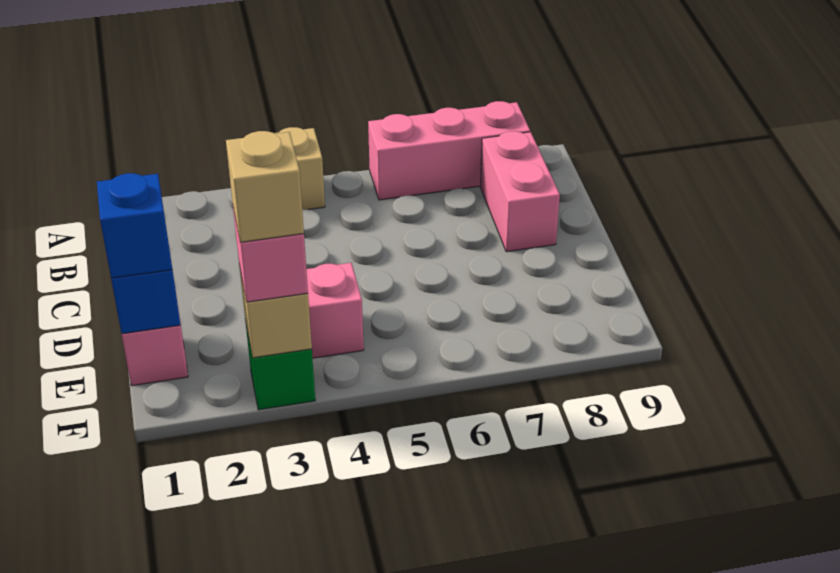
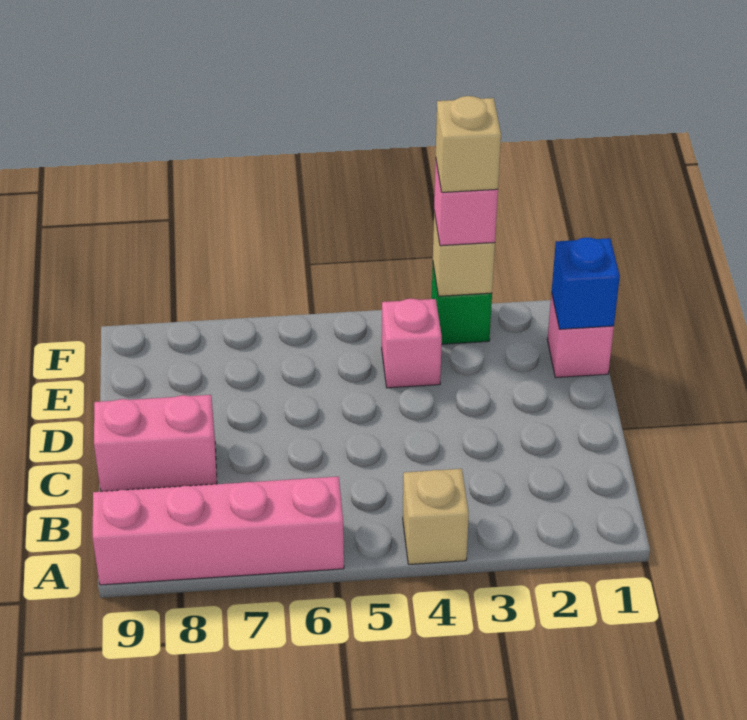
pink brick A6:A8 level 1 -> pink brick A6:A9 level 1
pink brick B8:C8 level 1 -> pink brick C8:C9 level 1
blue brick E1 level 3 -> none

